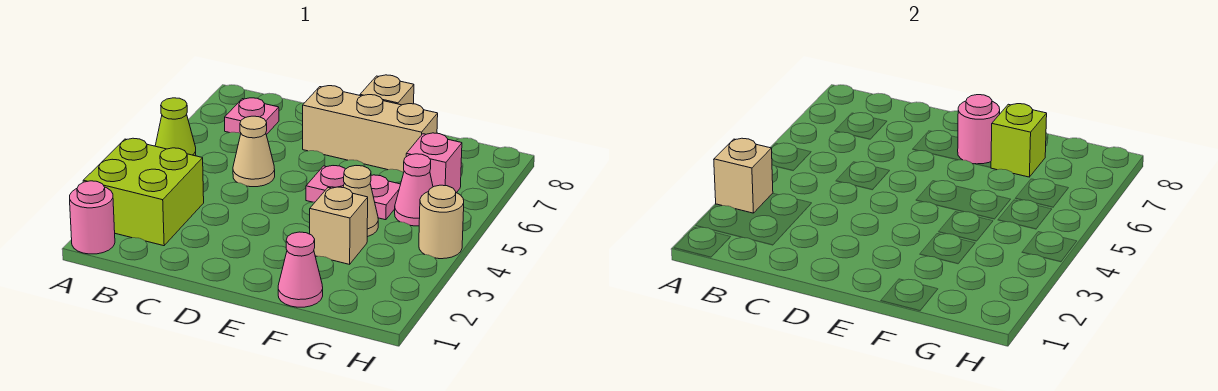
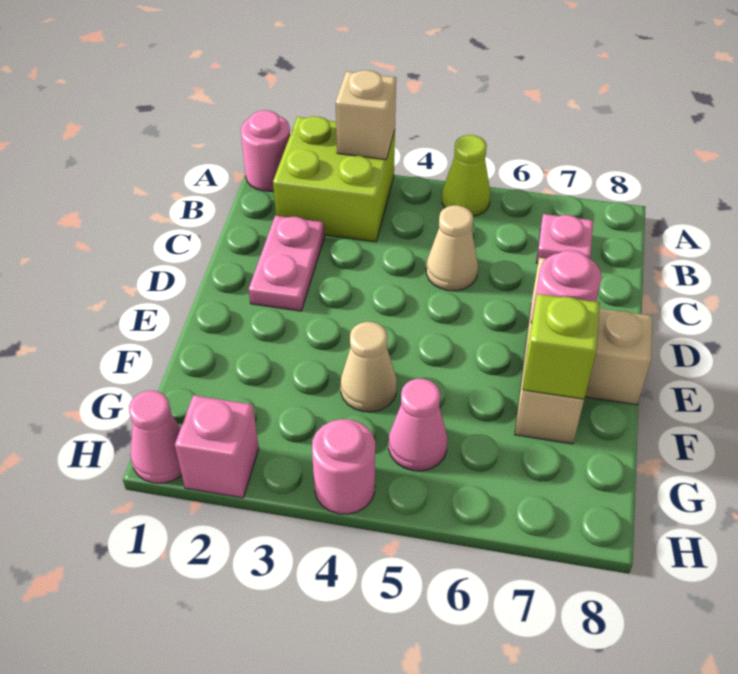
pink plate E5:F5 level 1 -> pink plate C2:D2 level 1
pink cone F1 level 1 -> pink cone H1 level 1
tan brick F3 level 1 -> none
pink brick G6 level 1 -> pink brick H2 level 1
tan round brick H4 level 1 -> pink round brick H4 level 1

